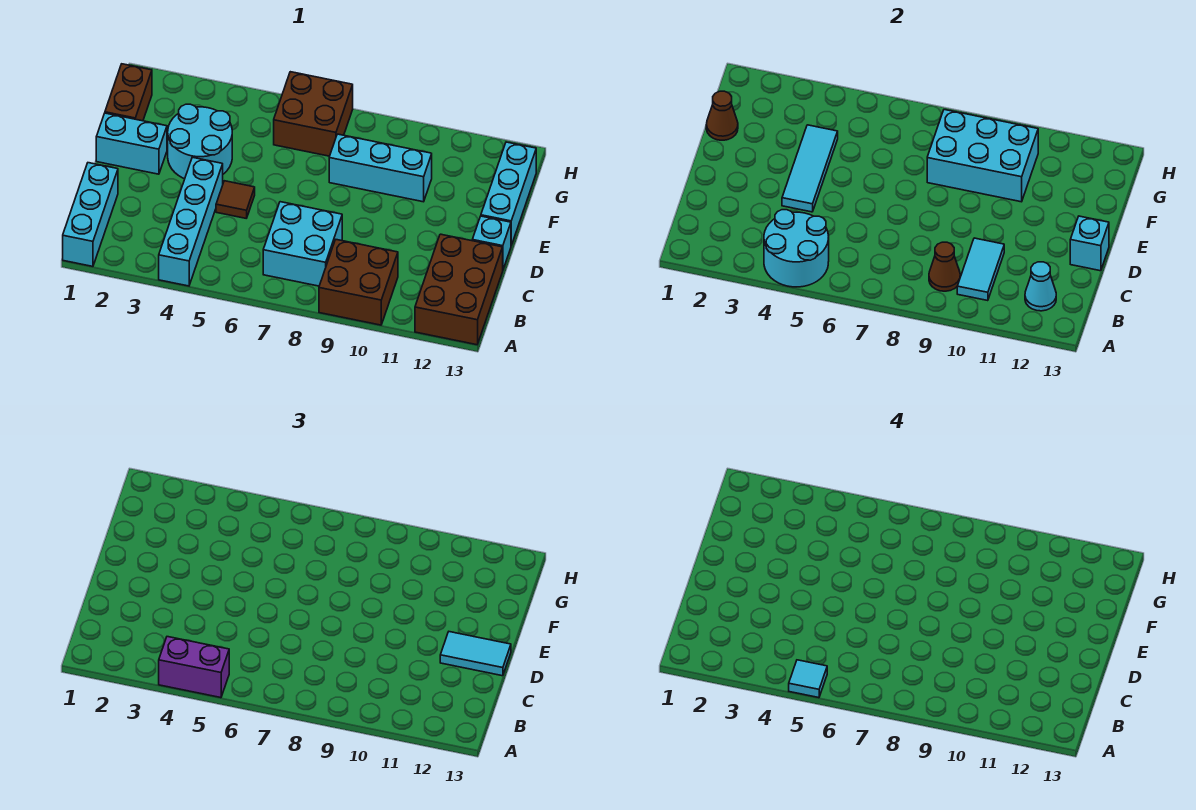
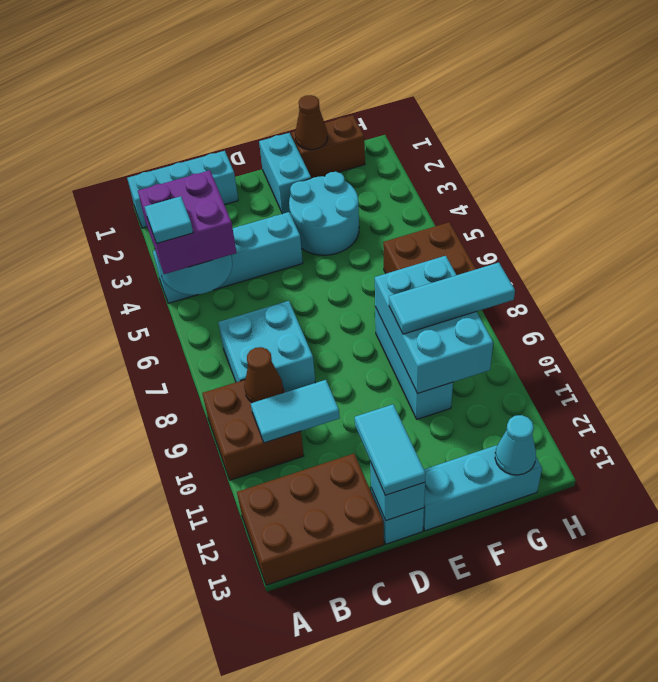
purple brick A4:A5 level 3 -> purple brick A4:B5 level 3
cyan cone B12 level 2 -> cyan cone G13 level 2
cyan tile D4:F4 level 2 -> cyan tile F9:H9 level 3
brown tile D5 level 1 -> none

